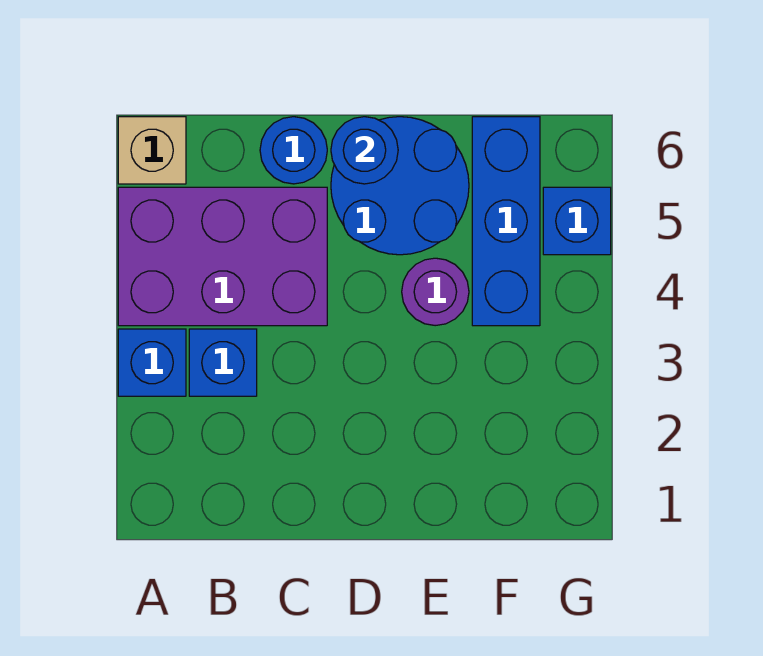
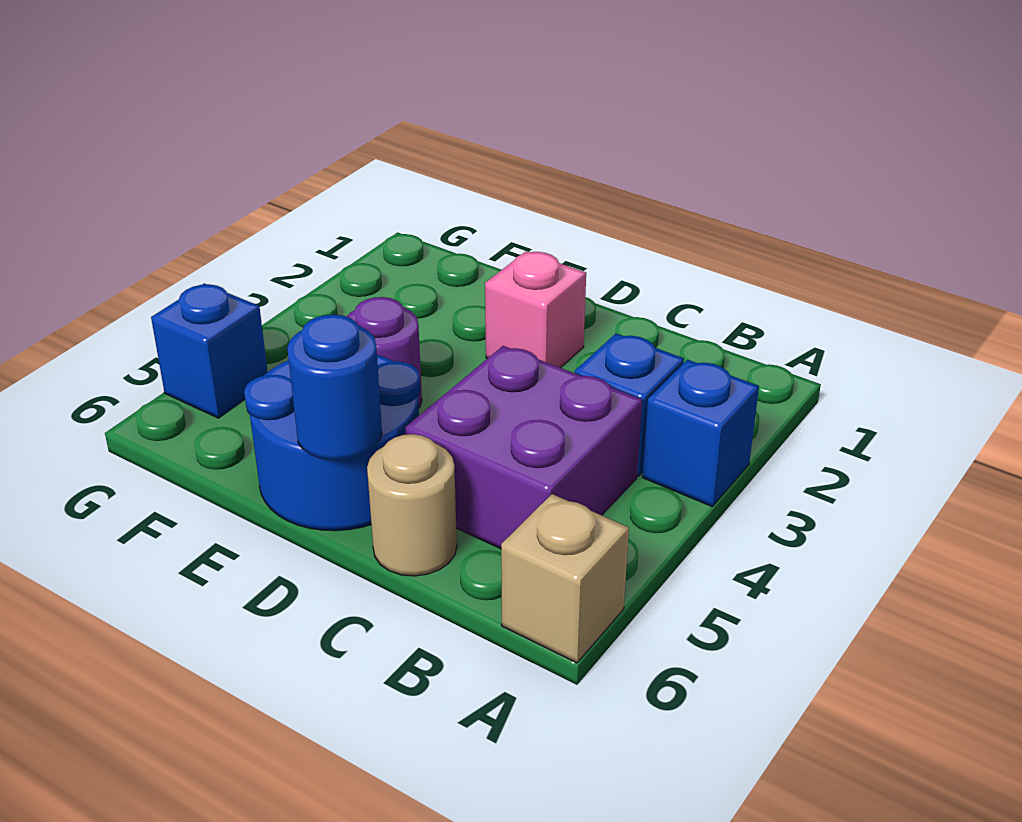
purple brick A4:C5 level 1 -> purple brick B4:C5 level 1
blue round brick C6 level 1 -> tan round brick C6 level 1
none -> pink brick D2 level 1
blue brick F4:F6 level 1 -> none

